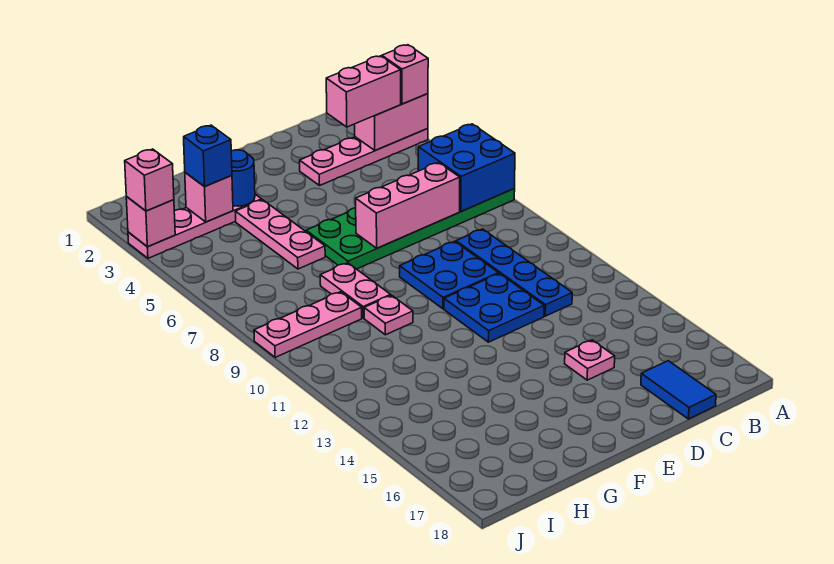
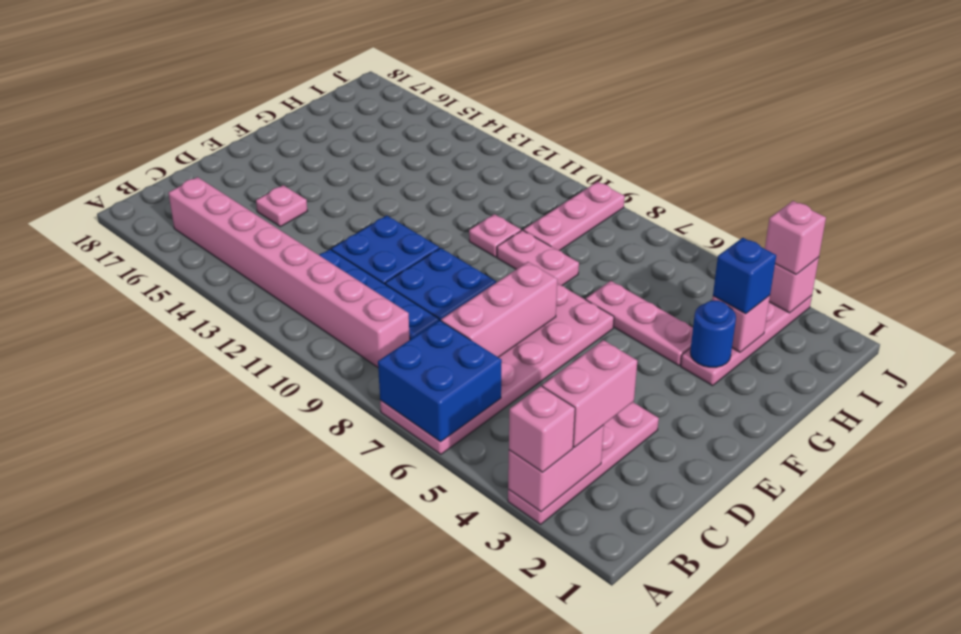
green plate A6:F7 level 1 -> pink plate A6:F7 level 1
none -> pink brick B9:B16 level 1
blue tile C17:C18 level 1 -> none

